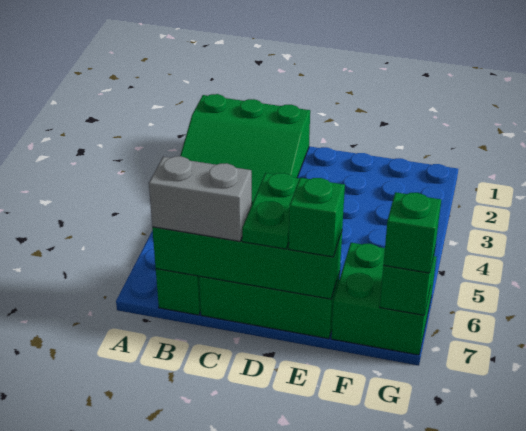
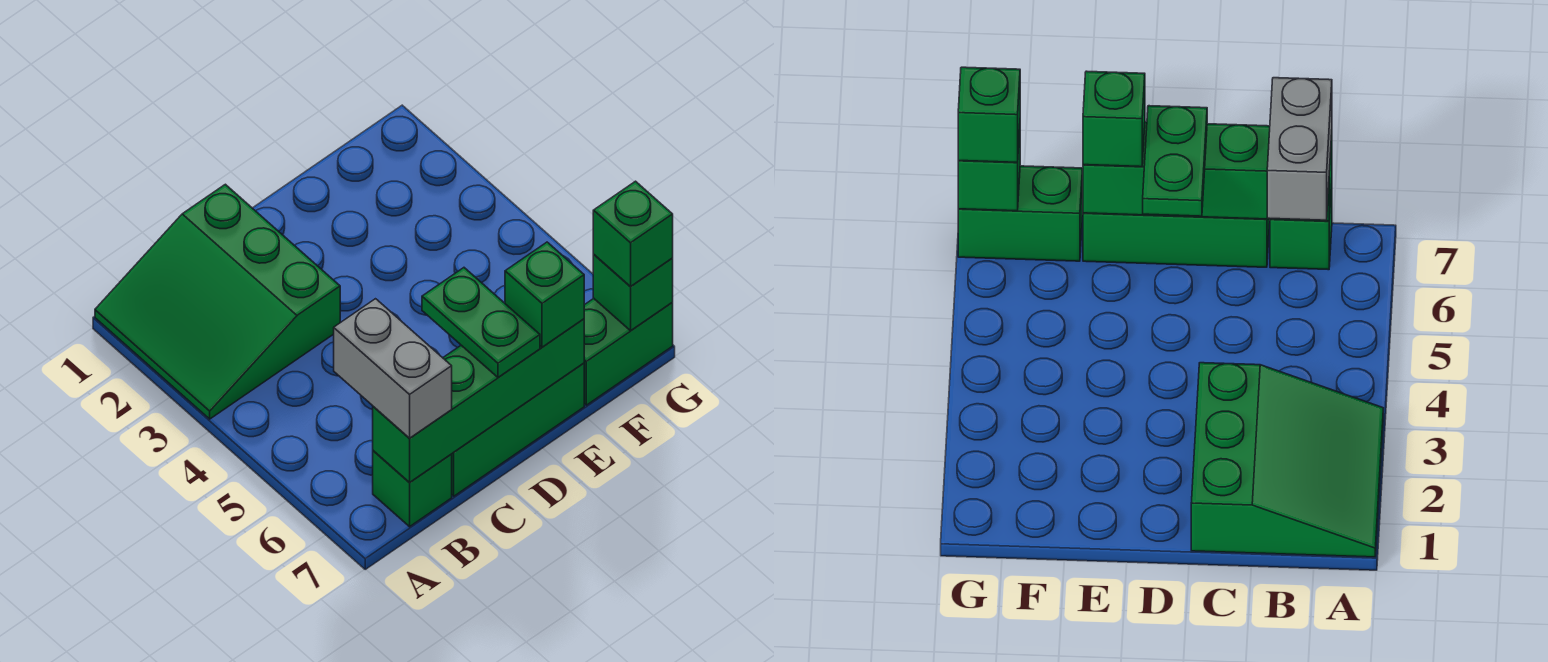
green slope A1:C3 level 1 top 1 -> green slope A1:C3 level 1 top C
grey brick B7:C7 level 3 -> grey brick B6:B7 level 3
green brick F6:G7 level 1 -> green brick F7:G7 level 1

